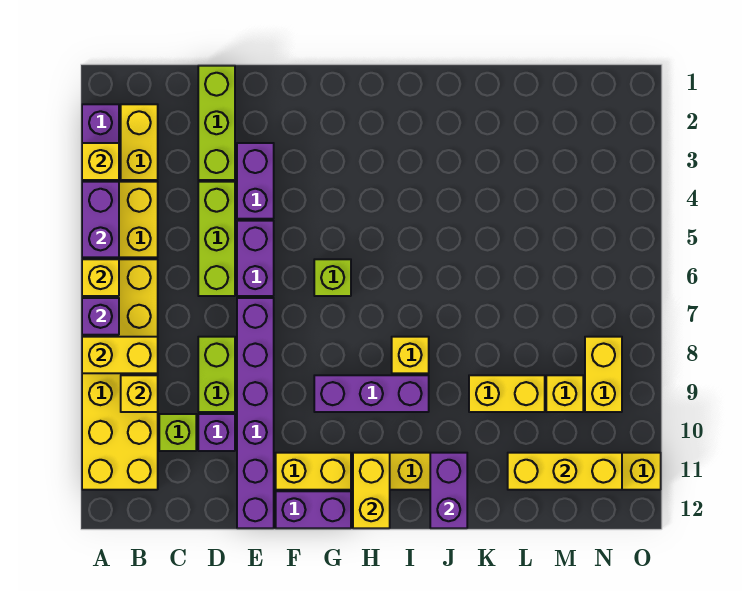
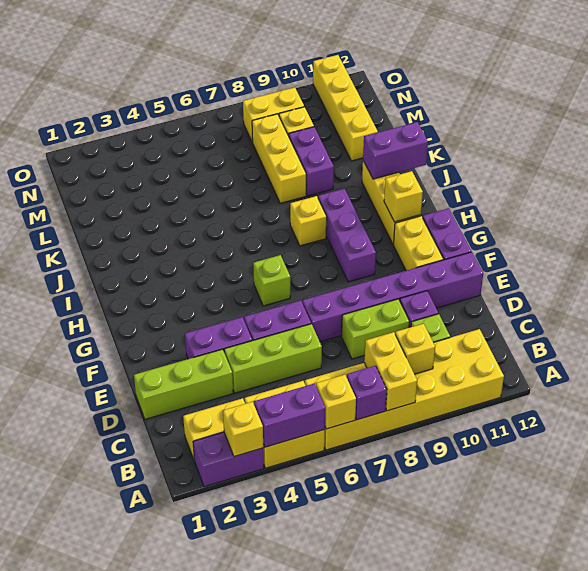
yellow brick H11:H12 level 2 -> yellow brick H11 level 2
yellow brick K9:L9 level 1 -> purple brick K9:L9 level 1
yellow brick L11:N11 level 2 -> yellow brick K8:M8 level 1

